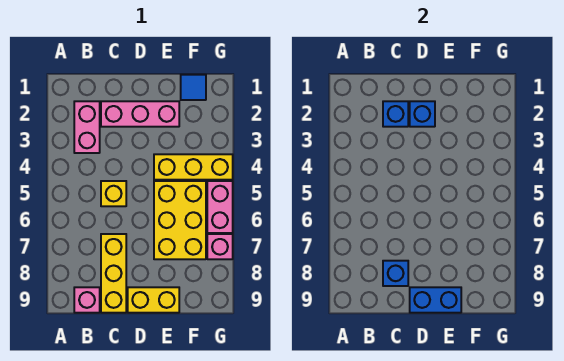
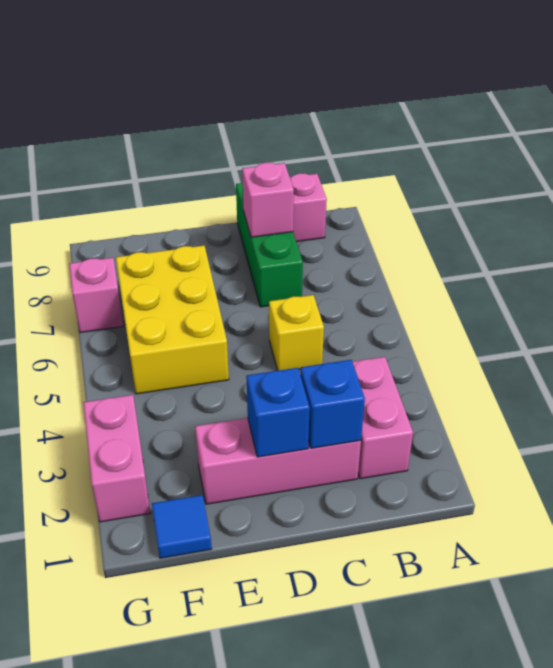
yellow brick C7:C9 level 1 -> green brick C7:C9 level 1
blue brick C8 level 2 -> pink brick C8 level 2
yellow brick D9:E9 level 1 -> none
blue brick D9:E9 level 2 -> none
yellow brick E4:G4 level 1 -> none
pink brick G5:G6 level 1 -> pink brick G2:G3 level 1

